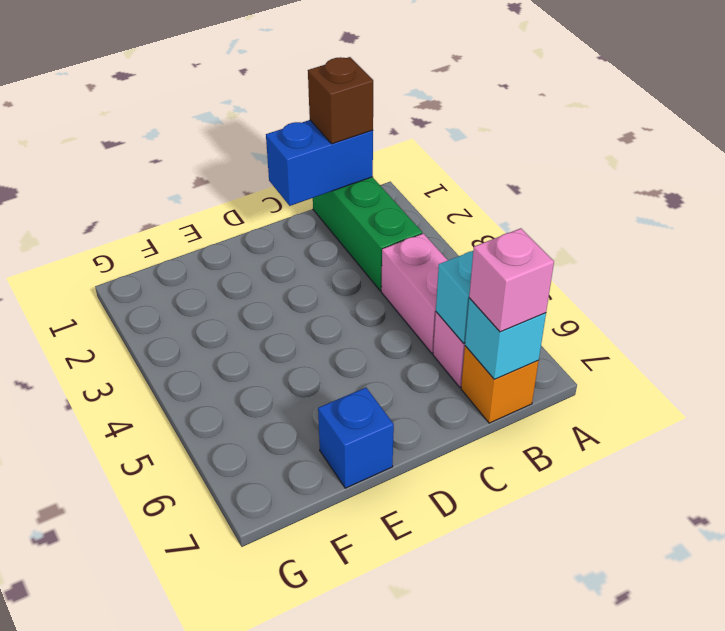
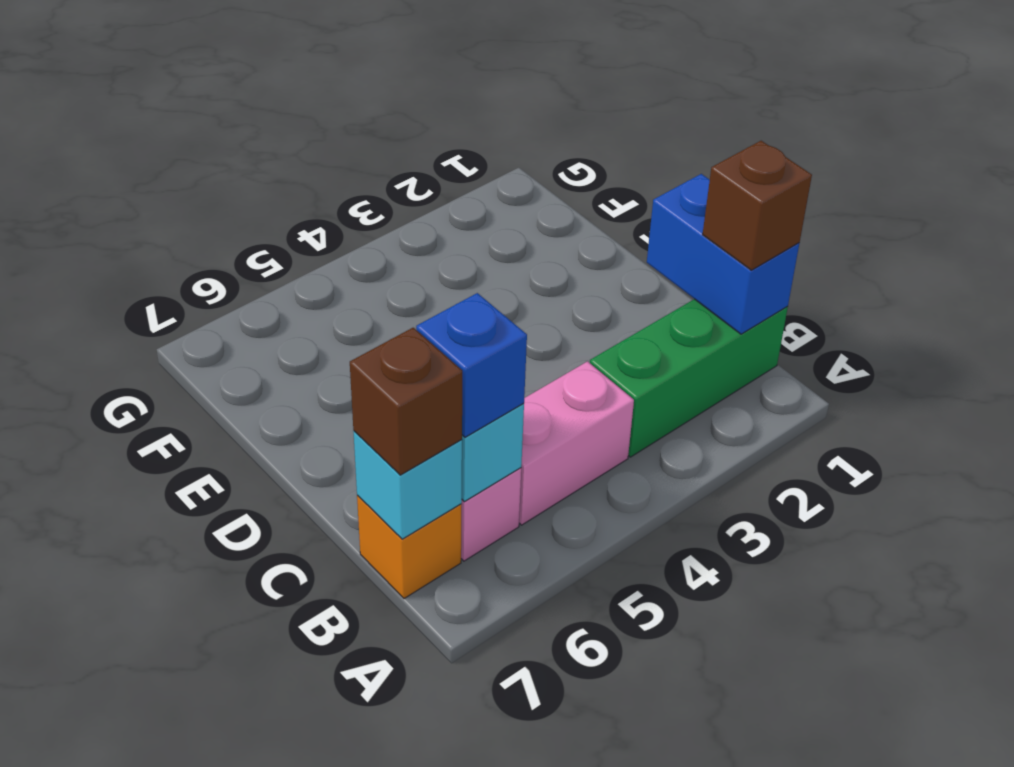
pink brick B7 level 3 -> brown brick B7 level 3
blue brick E7 level 1 -> blue brick B6 level 3

